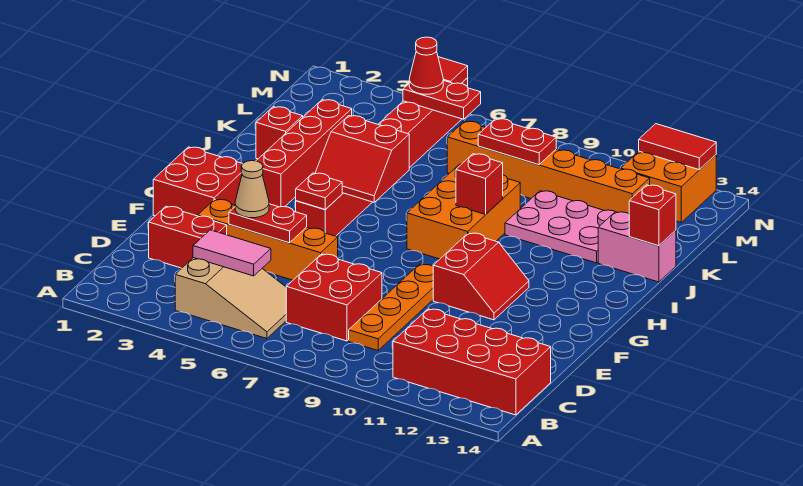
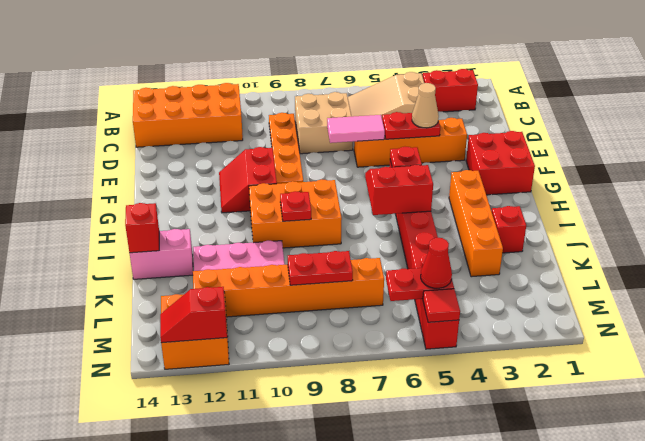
red brick B11:C14 level 1 -> orange brick B11:C14 level 1
pink tile C4:C5 level 2 -> pink tile E6:E7 level 2
red brick C7:D8 level 1 -> tan brick C7:D8 level 1
red brick D2:D3 level 1 -> red brick B2:B3 level 1
red brick H3:K3 level 1 -> orange brick H3:K3 level 1
orange brick H8:J9 level 1 -> orange brick H8:I10 level 1
red brick I9 level 2 -> red plate I9 level 2
red tile N12:N13 level 2 -> red slope N12:N13 level 2 top 12

